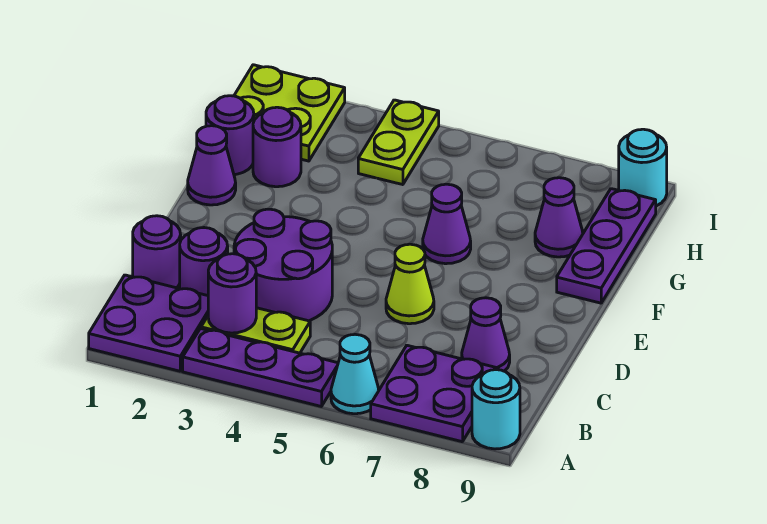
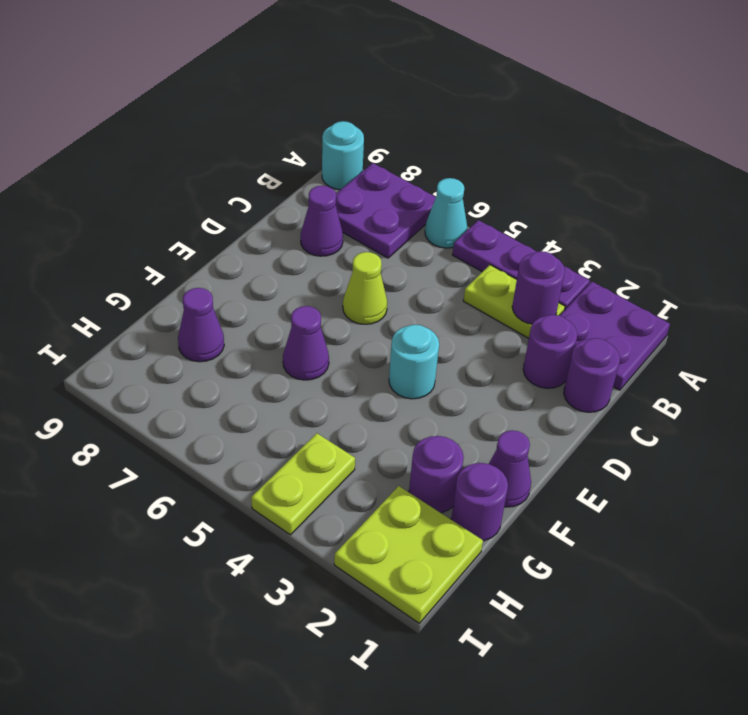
purple round brick C3:D4 level 1 -> none
purple plate F9:H9 level 1 -> none
cyan round brick I9 level 1 -> cyan round brick E4 level 1

